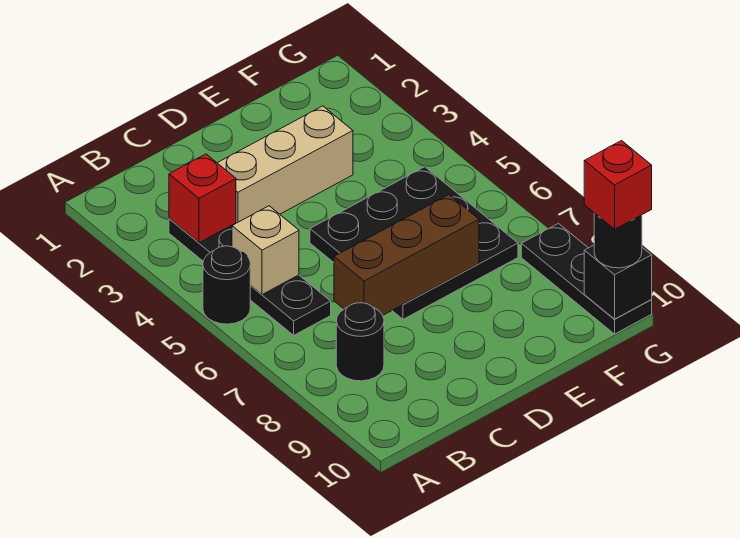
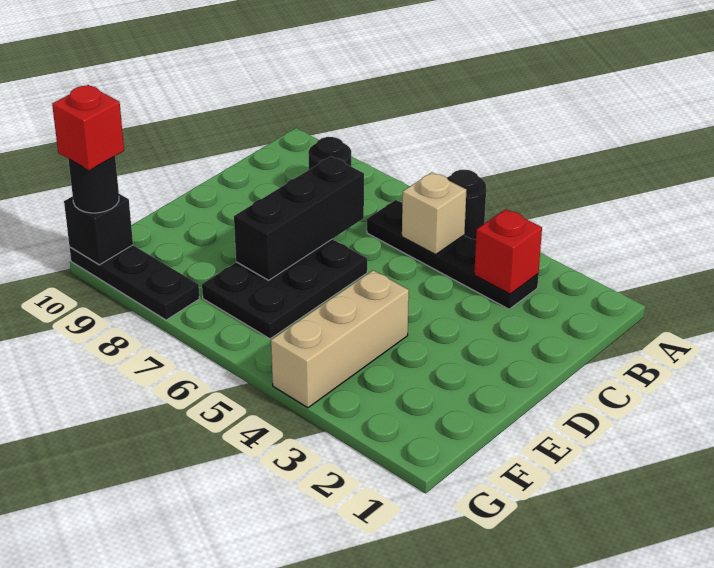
tan brick C3:E3 level 1 -> tan brick E4:G4 level 1
brown brick C7:E7 level 2 -> black brick C7:E7 level 2
black plate D5:F7 level 1 -> black plate D6:F7 level 1

